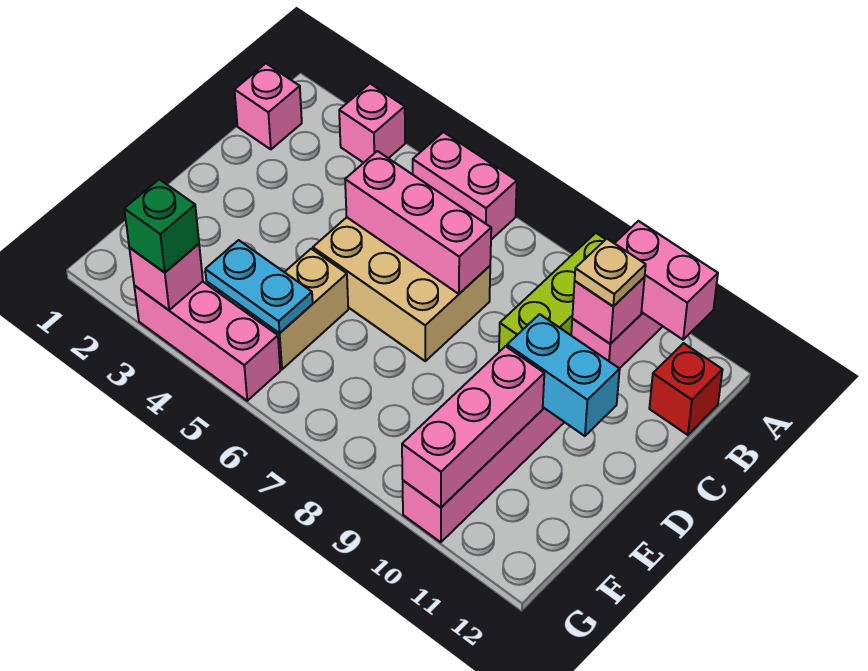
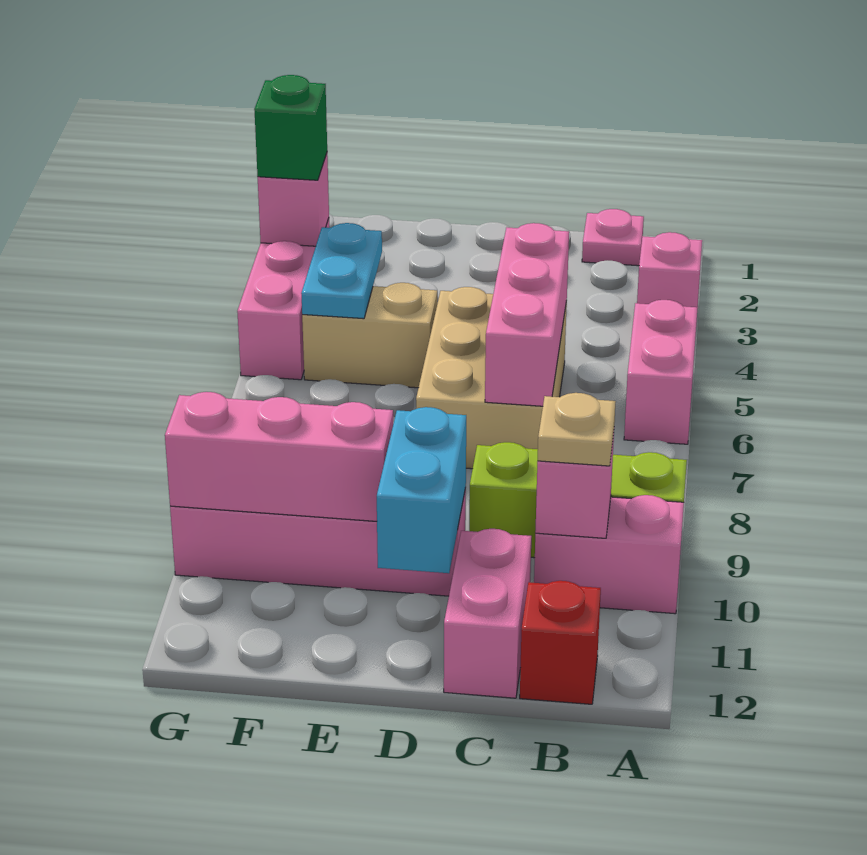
pink brick A10:A11 level 2 -> pink brick C11:C12 level 1
pink brick B1 level 1 -> pink plate B1 level 1

